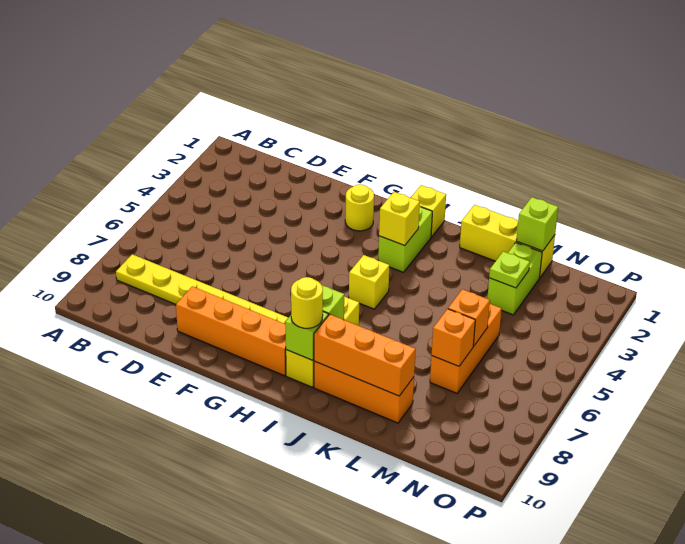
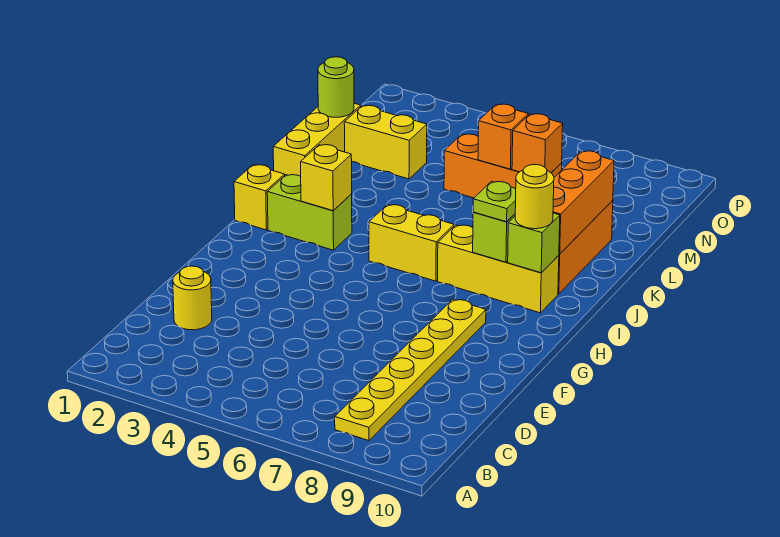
orange brick E9:H9 level 1 -> none
yellow round brick G2 level 1 -> yellow round brick D2 level 1
yellow brick I5 level 1 -> yellow brick I5:I6 level 1
lime brick M1 level 2 -> lime round brick M1 level 2
lime brick M2:M3 level 1 -> yellow brick M2:M3 level 1
lime plate M3 level 2 -> lime plate I8 level 3

